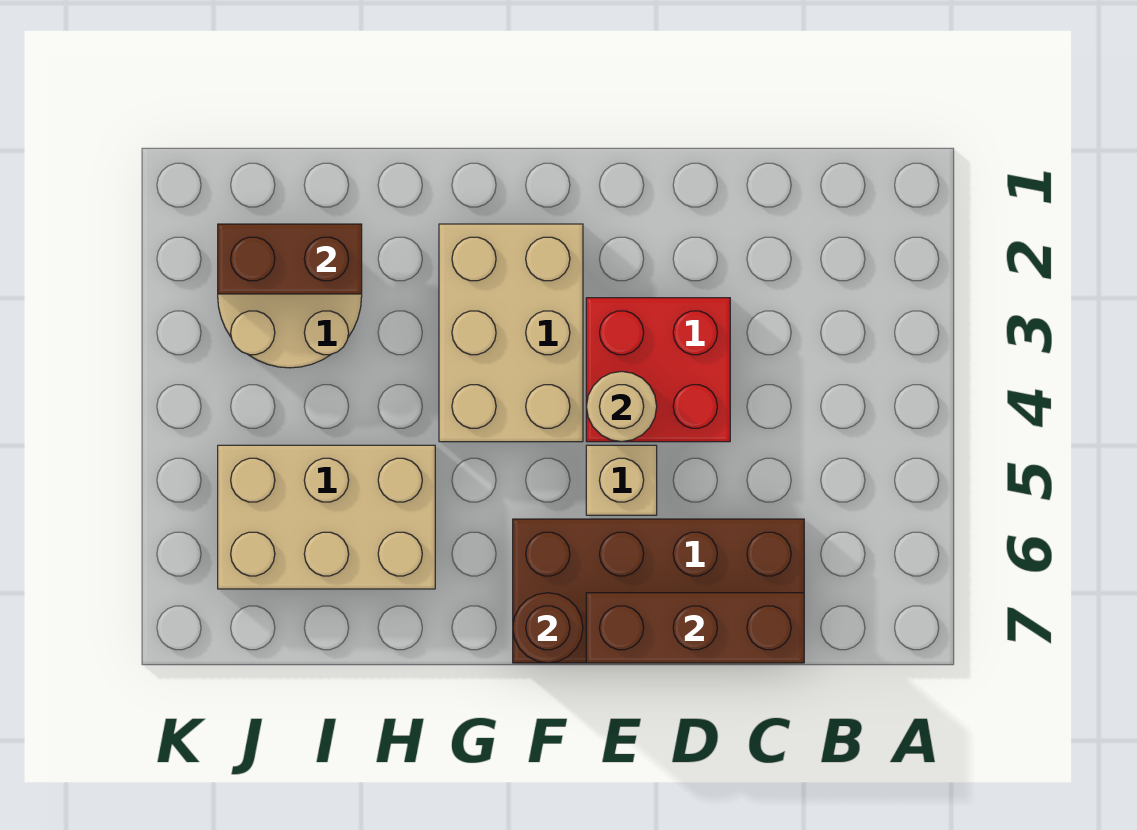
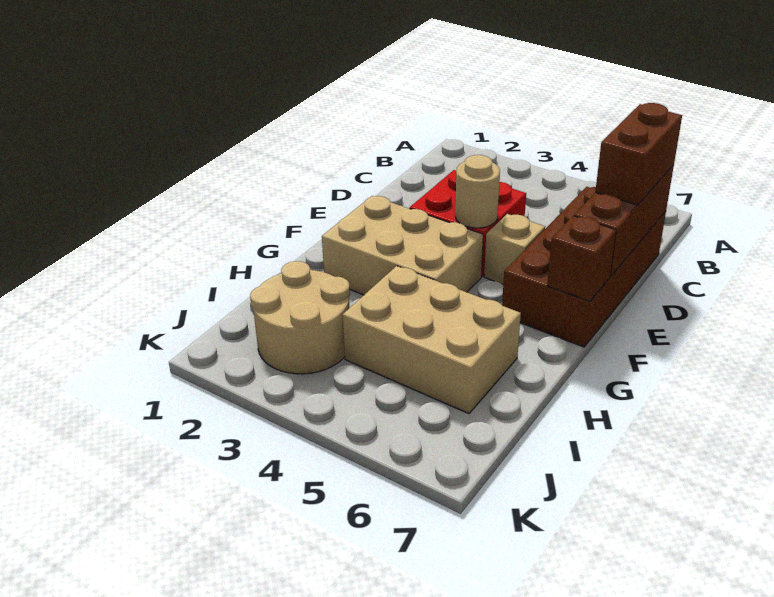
brown round brick F7 level 2 -> brown brick F7 level 2
tan brick H5:J6 level 1 -> tan brick H4:I6 level 1
brown brick I2:J2 level 2 -> brown brick C7:D7 level 3

